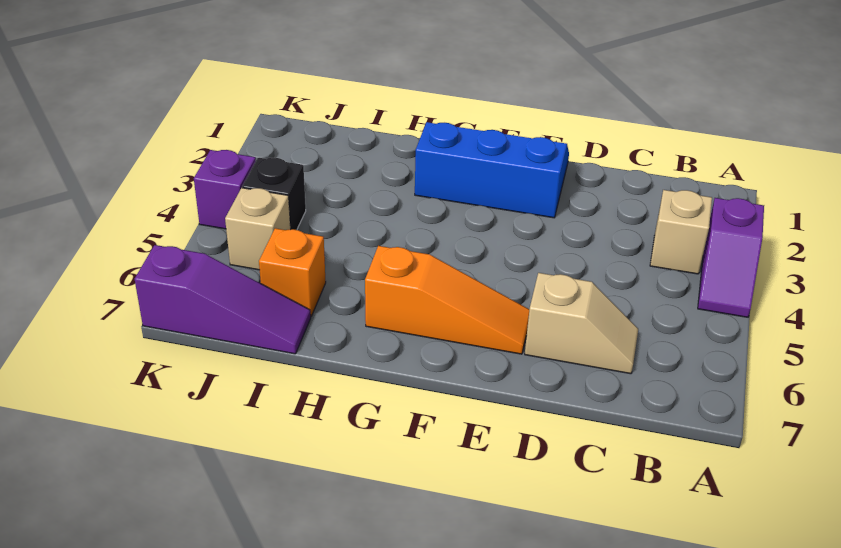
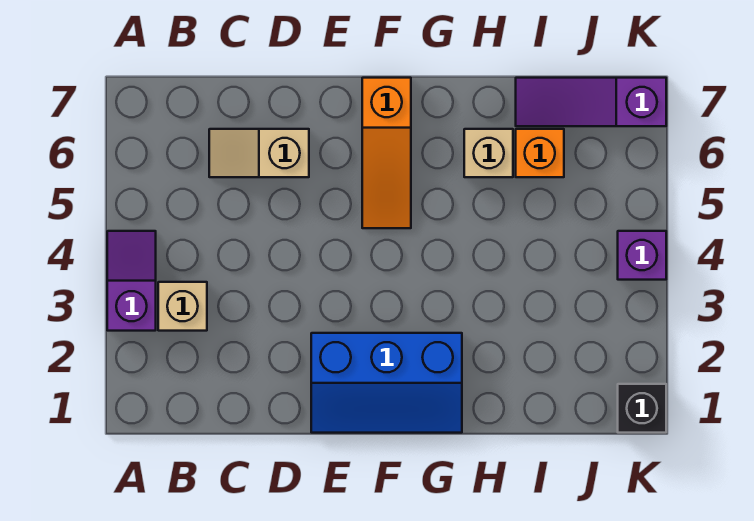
orange slope E6:G6 level 1 top G -> orange slope F5:F7 level 1 top 7
black brick J4 level 1 -> black brick K1 level 1
tan brick J5 level 1 -> tan brick H6 level 1

